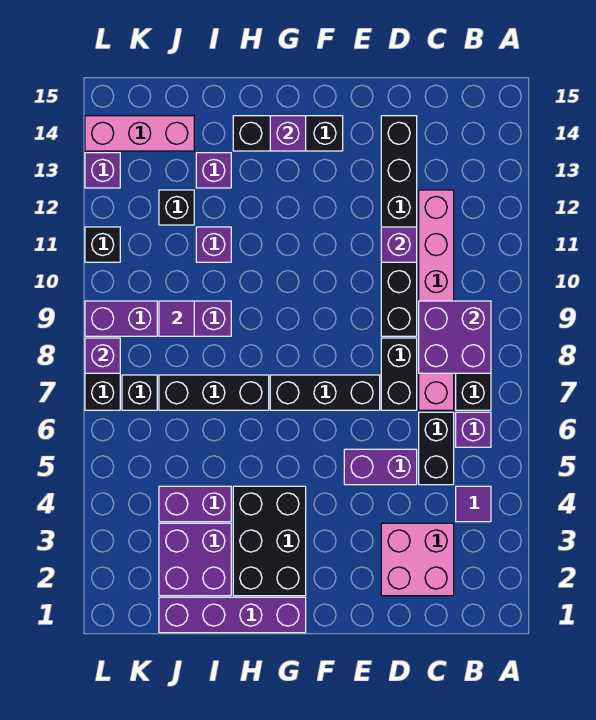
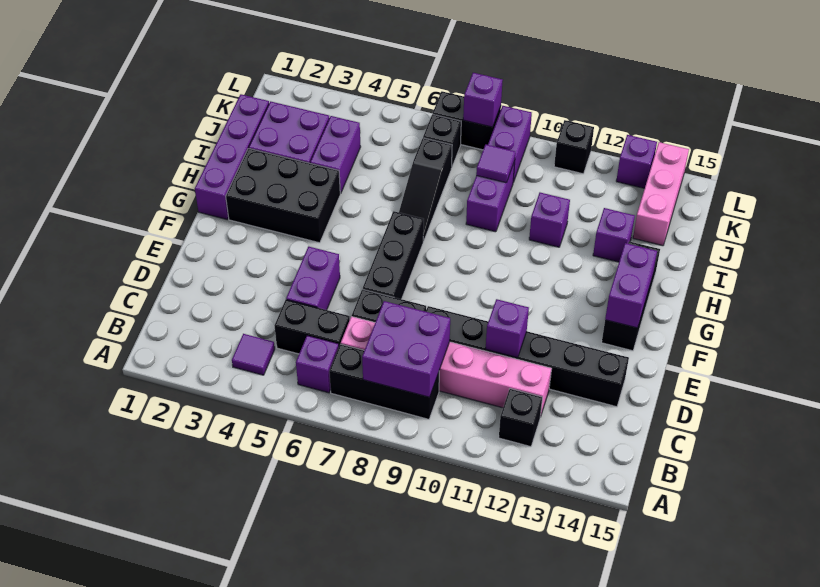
pink brick C2:D3 level 1 -> none
purple brick G14 level 2 -> purple brick F14:G14 level 2
black brick H7:J7 level 1 -> black slope H7:J7 level 1 top J
black brick J12 level 1 -> black brick B12 level 1

